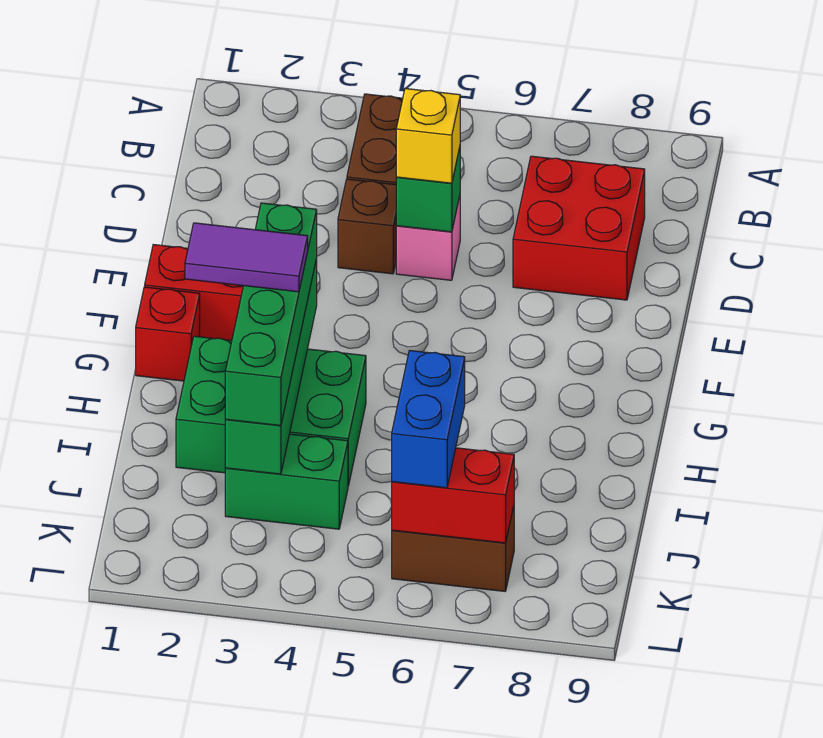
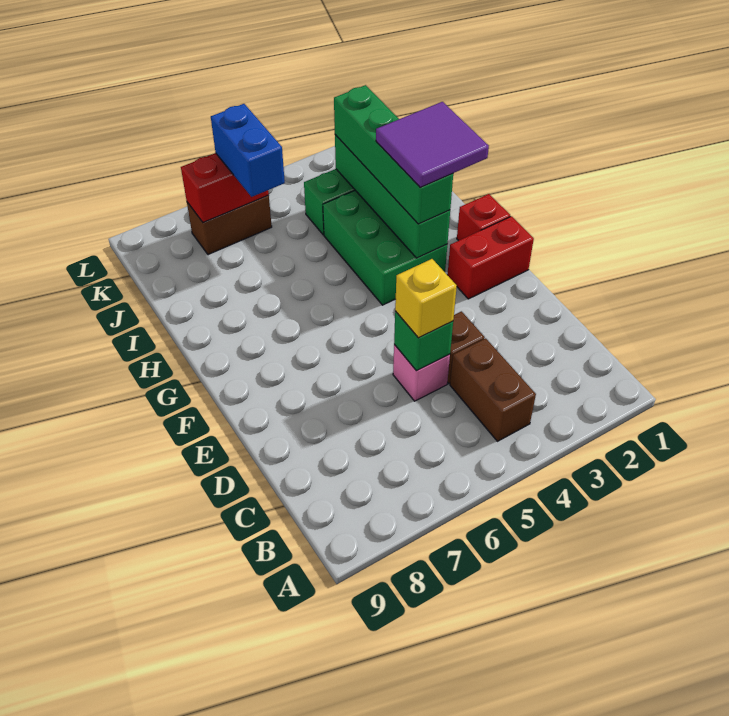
red brick C7:D8 level 1 -> none
green brick H2:I4 level 1 -> green brick G3:I4 level 1
purple tile H2:H3 level 4 -> purple tile G2:H3 level 4

